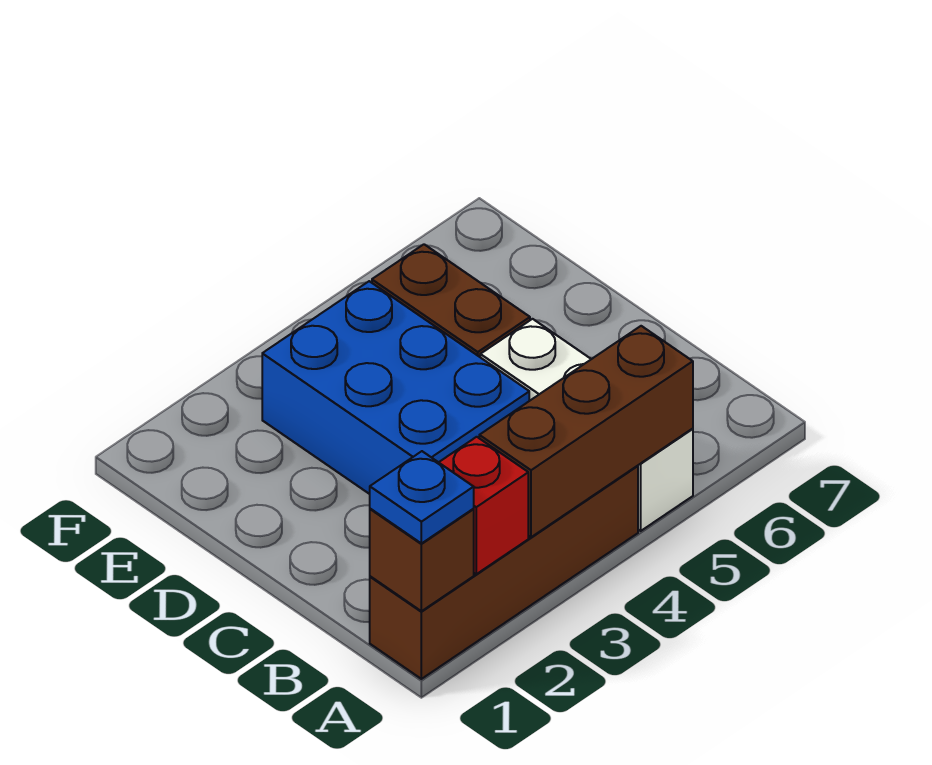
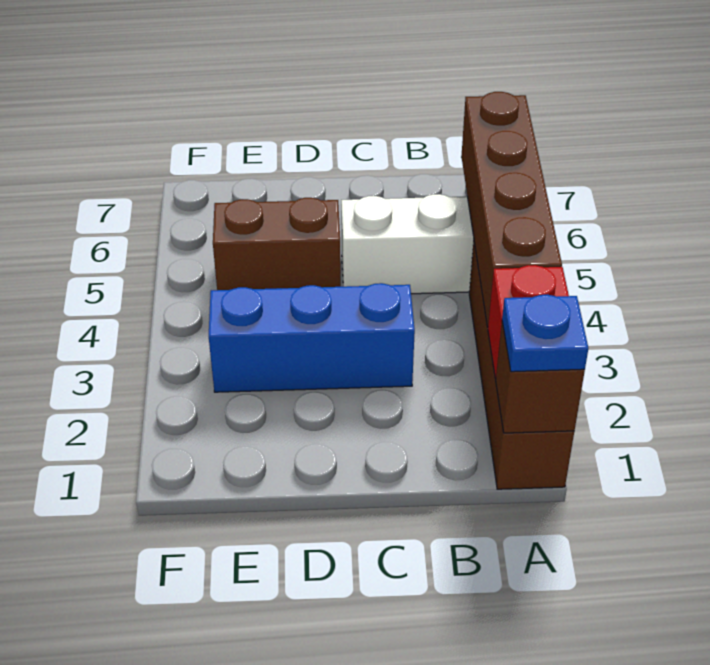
brown brick A3:A5 level 2 -> brown brick A3:A6 level 2
blue brick C3:E4 level 1 -> blue brick C3:E3 level 1

